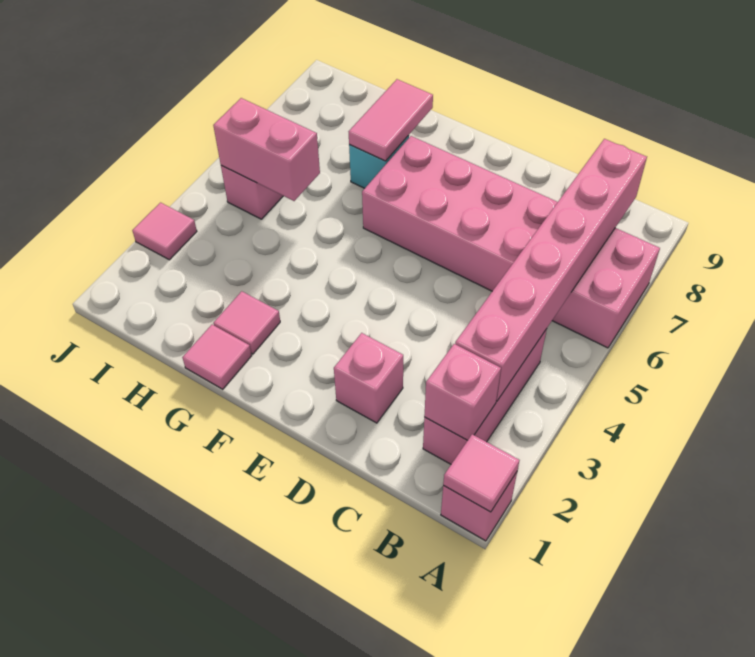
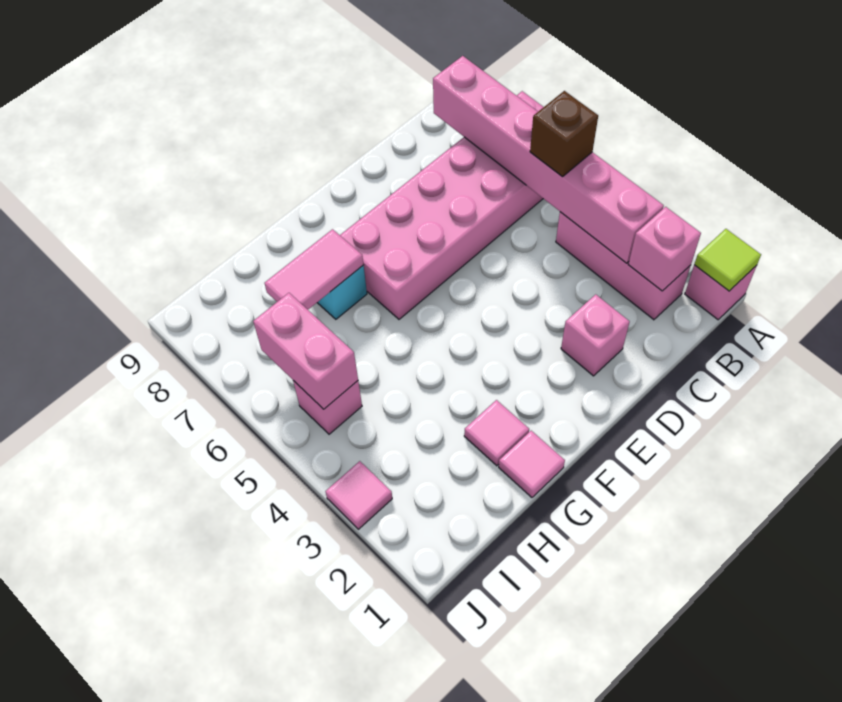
pink tile A1 level 2 -> lime tile A1 level 2
none -> brown brick B5 level 3
pink tile G7:G8 level 2 -> pink tile G7:H7 level 2
pink brick H5:I5 level 2 -> pink brick I5:I6 level 2

